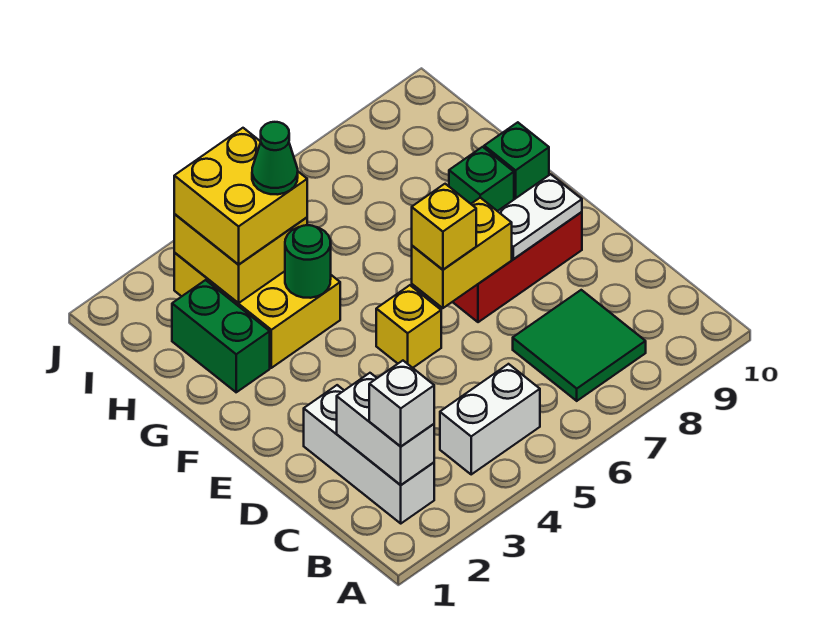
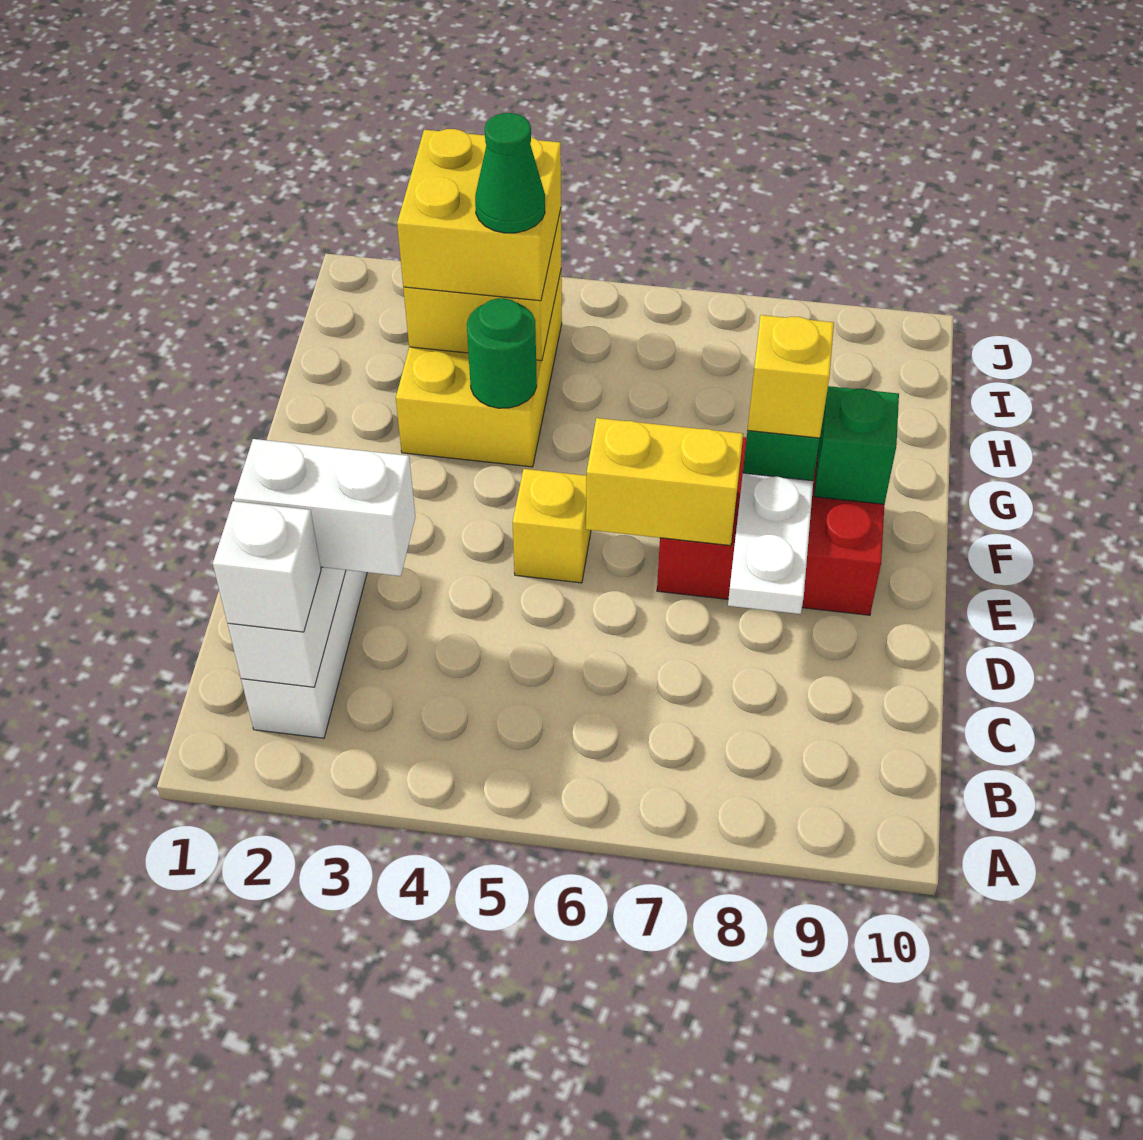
white brick B4:B5 level 1 -> white brick C2:C3 level 3
green tile B7:C8 level 1 -> none
yellow brick E6 level 3 -> yellow brick F8 level 3
white plate E8:E9 level 2 -> white plate D8:E8 level 2
green brick G2:H2 level 1 -> none

